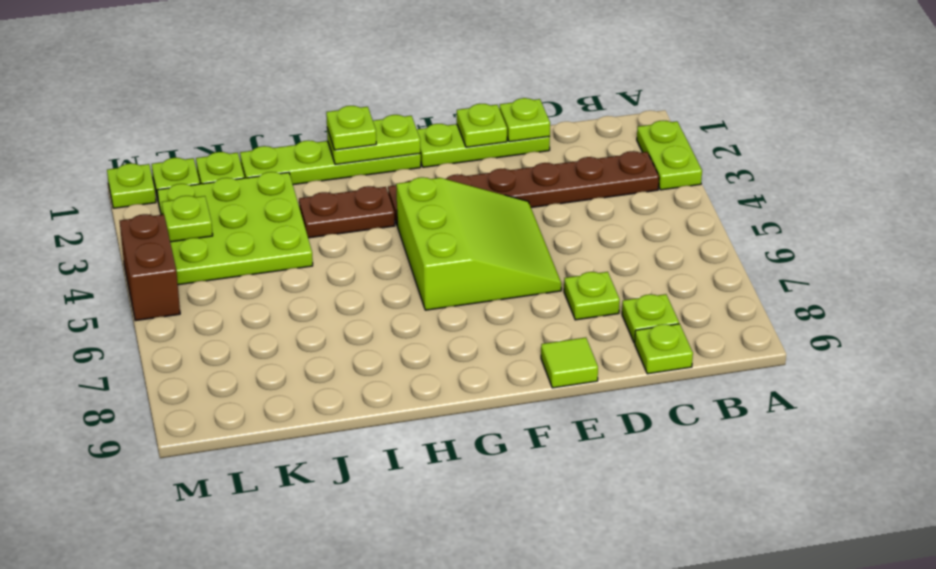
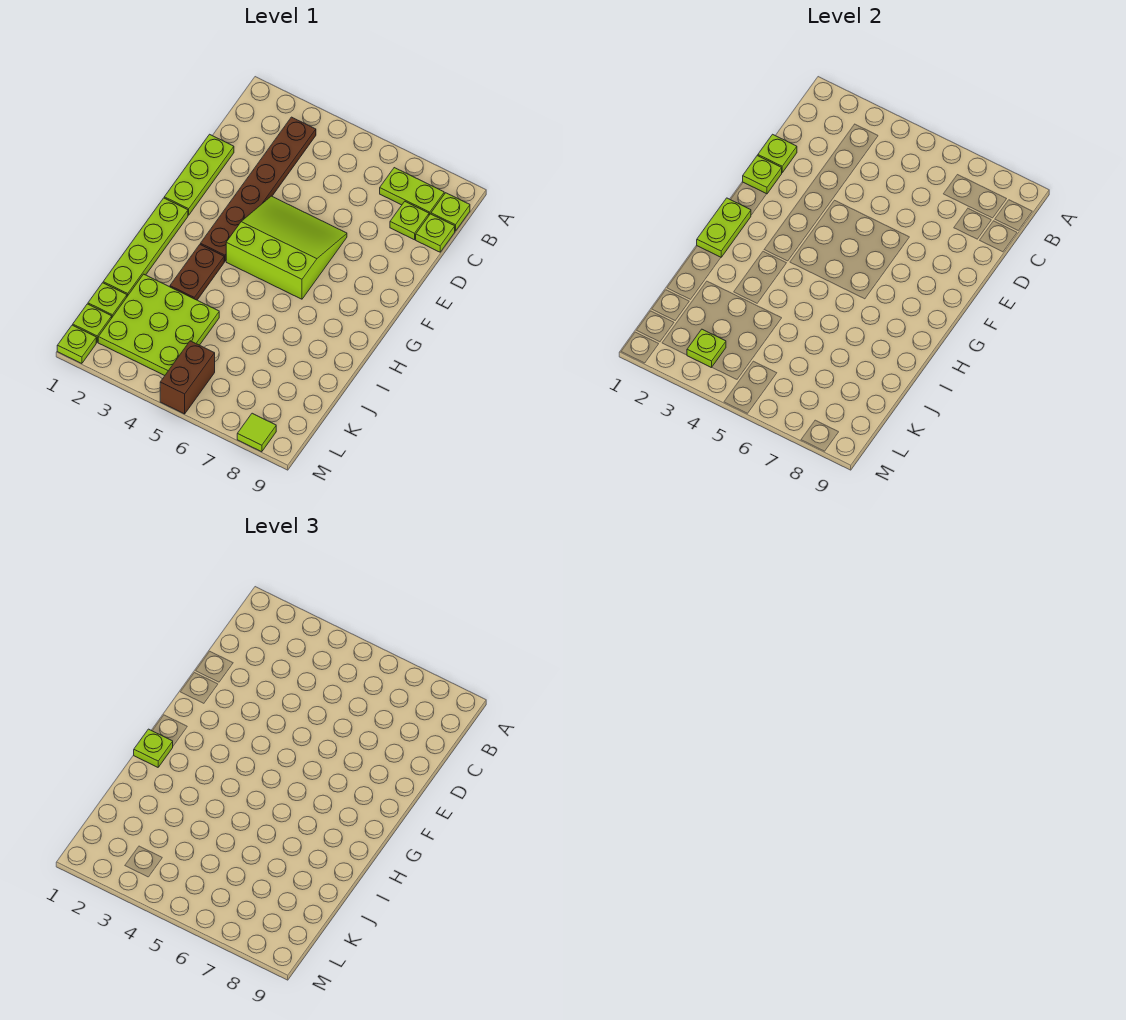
lime plate A2:A3 level 1 -> lime plate B7:B8 level 1
lime plate D7 level 1 -> lime plate B9 level 1
lime tile E9 level 1 -> lime tile M8 level 1
brown brick M4:M5 level 1 -> brown brick L5:M5 level 1

